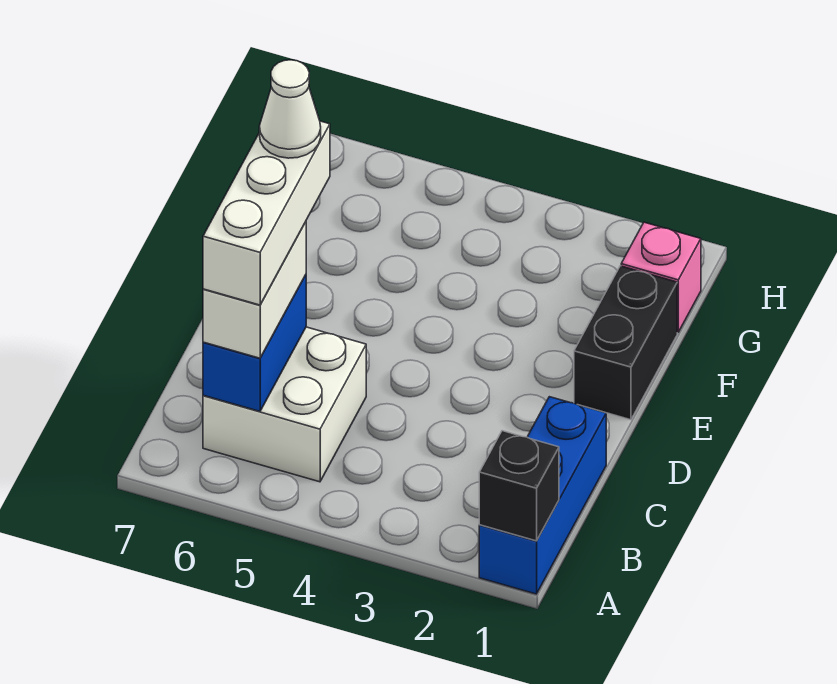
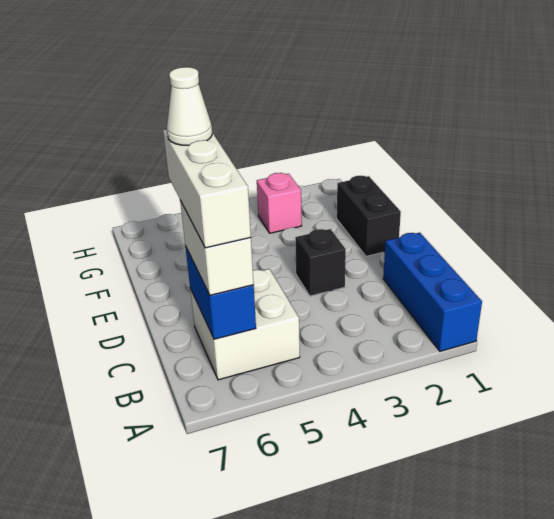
black brick A1 level 2 -> black brick D3 level 1
pink brick G1 level 1 -> pink brick G3 level 1

